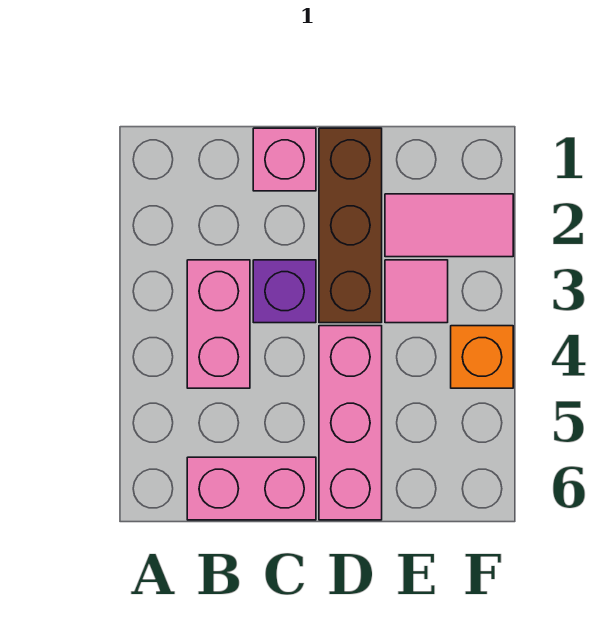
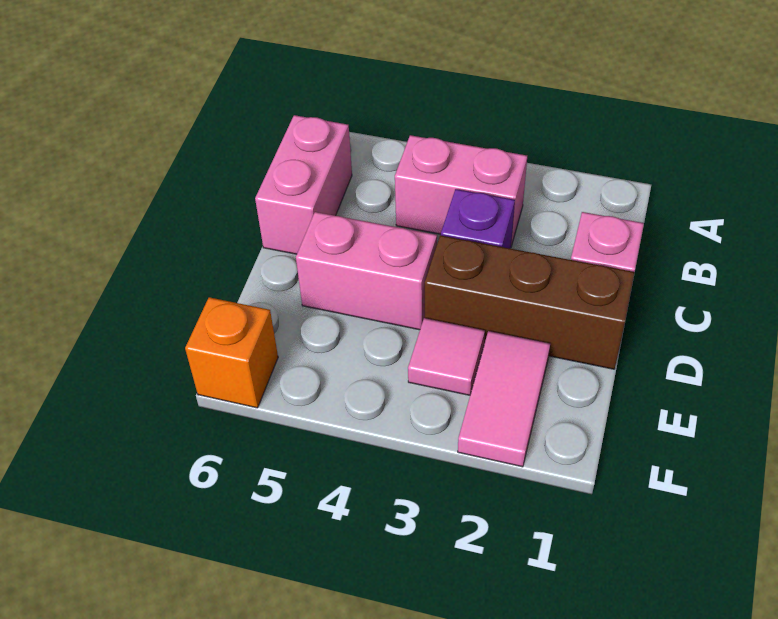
pink brick D4:D6 level 1 -> pink brick D4:D5 level 1
orange brick F4 level 1 -> orange brick F6 level 1

